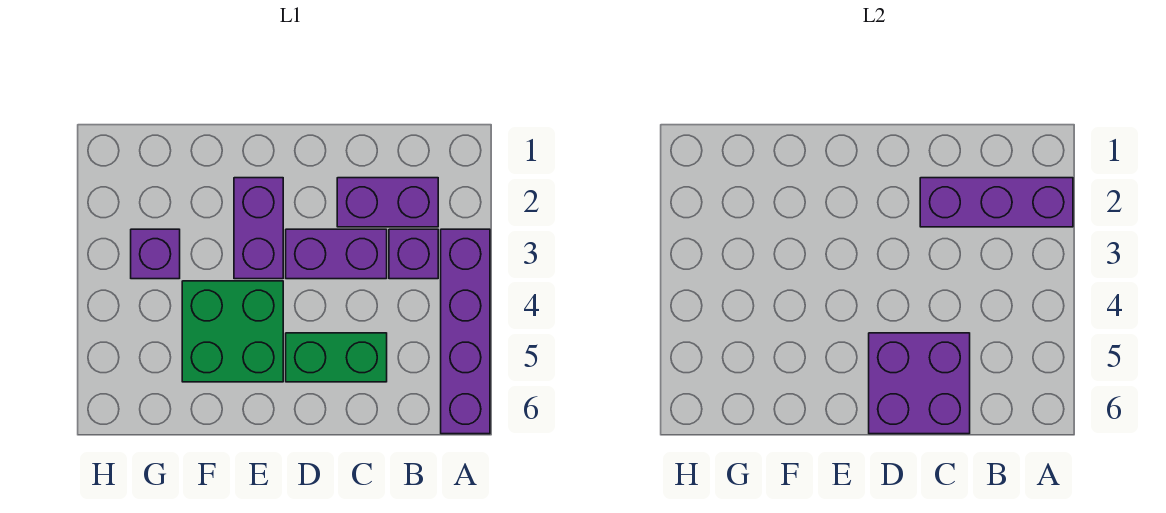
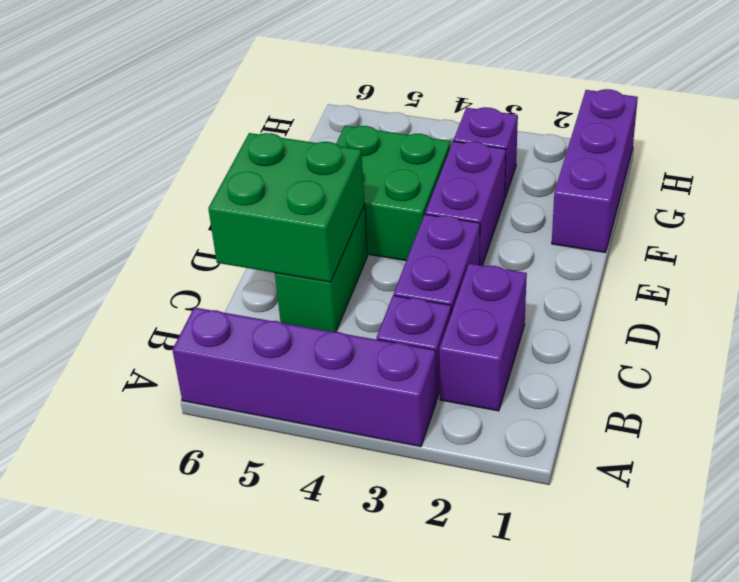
purple brick A2:C2 level 2 -> purple brick F1:H1 level 1
purple brick C5:D6 level 2 -> green brick C5:D6 level 2
purple brick E2:E3 level 1 -> purple brick E3:F3 level 1

